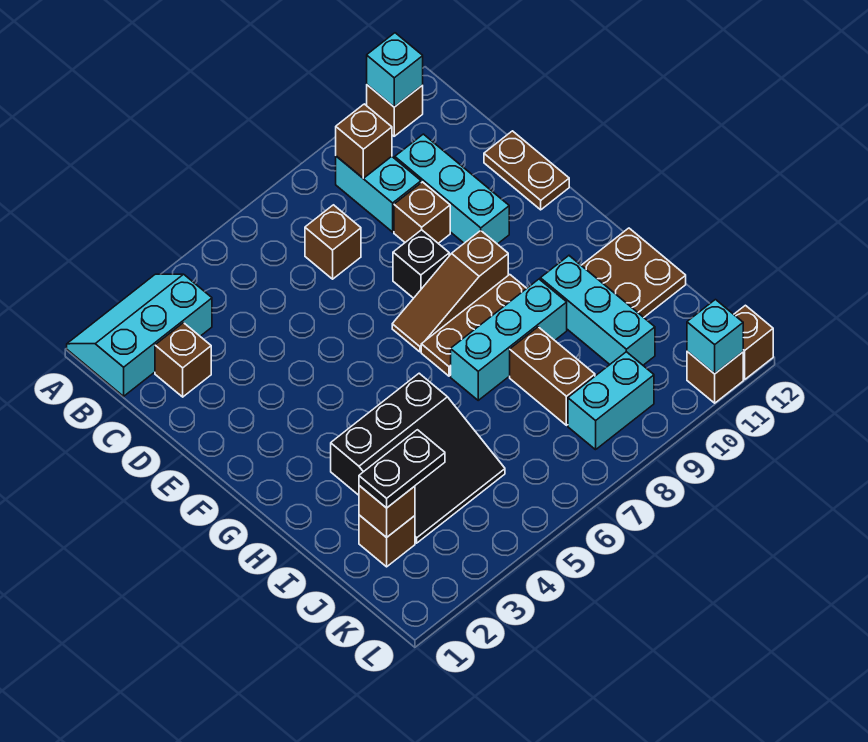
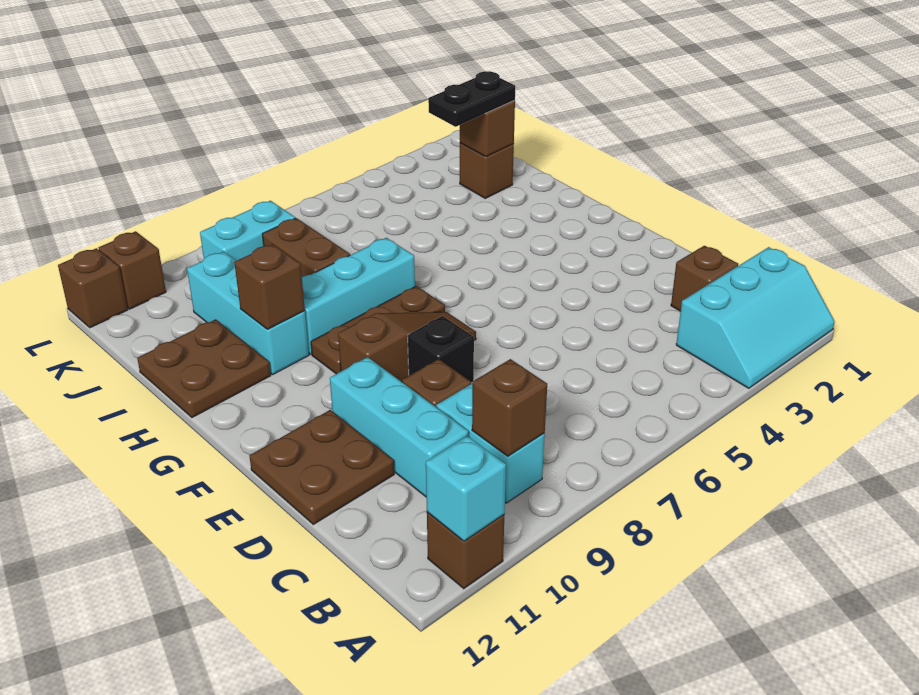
brown brick C7 level 1 -> brown brick H10 level 2
brown plate D12:E12 level 1 -> brown plate D11:E12 level 1
black slope H3:J5 level 1 top H -> none
cyan brick L11 level 2 -> none

